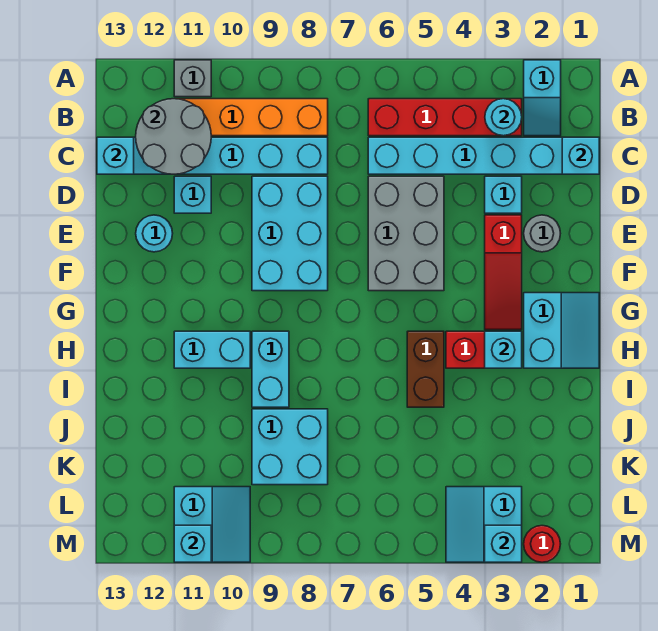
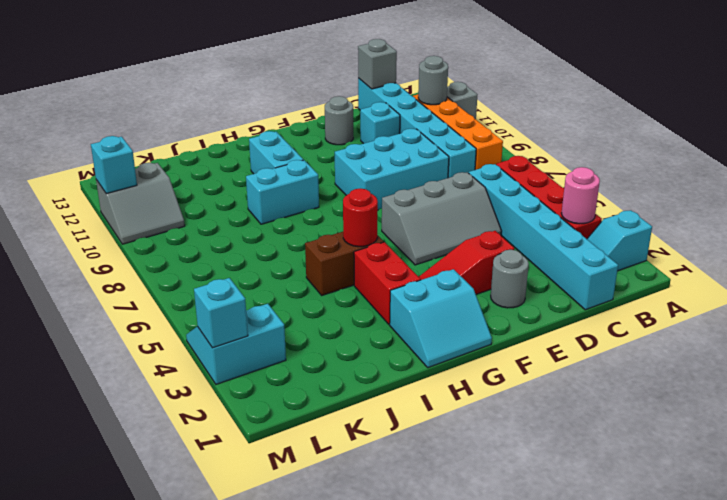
cyan round brick B3 level 2 -> pink round brick B3 level 2
grey round brick B11:C12 level 2 -> grey round brick B11 level 2
cyan brick C1 level 2 -> none
cyan brick C13 level 2 -> grey brick C13 level 2
cyan brick D3 level 1 -> none
grey brick D5:F6 level 1 -> grey slope D5:F6 level 1 top 6
cyan round brick E12 level 1 -> grey round brick E12 level 1
cyan brick H3 level 2 -> none
cyan brick J8:K9 level 1 -> none
cyan slope L10:M11 level 1 top 11 -> grey slope L10:M11 level 1 top 11
red round brick M2 level 1 -> red round brick H5 level 2

